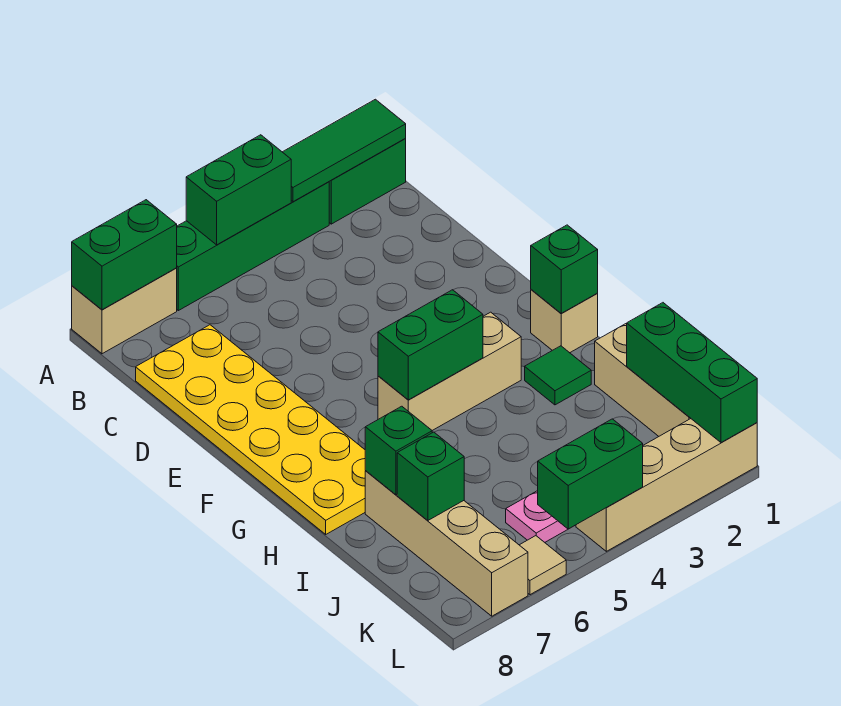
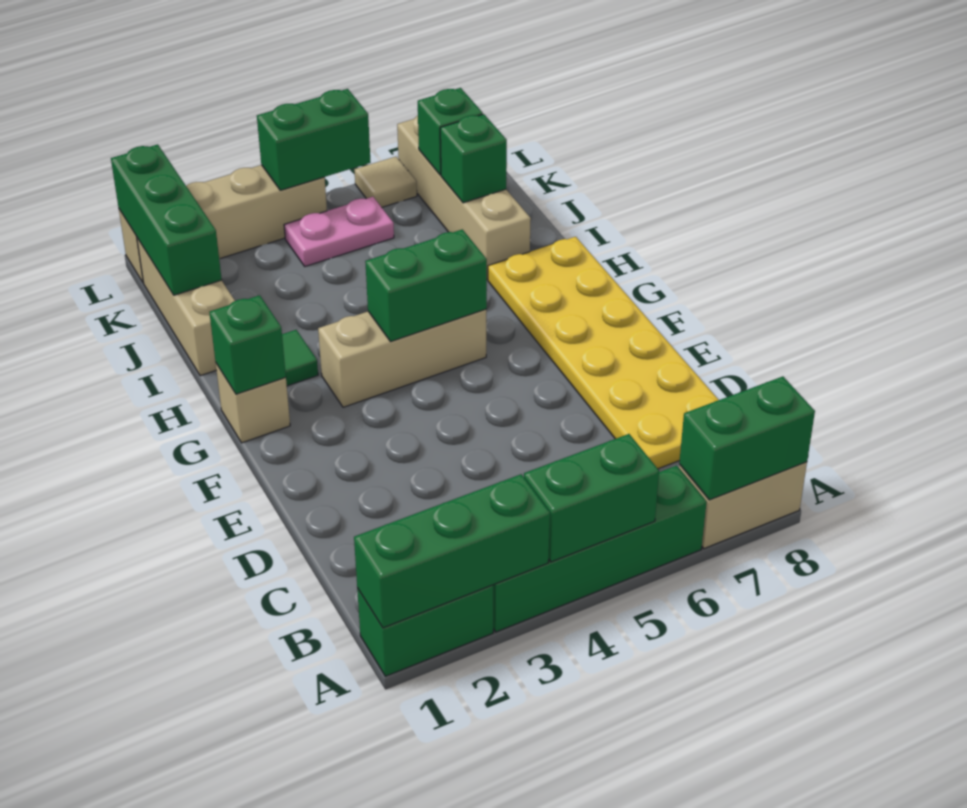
green tile A1:A3 level 2 -> green brick A1:A3 level 2
green brick I7 level 2 -> green brick K7 level 2

